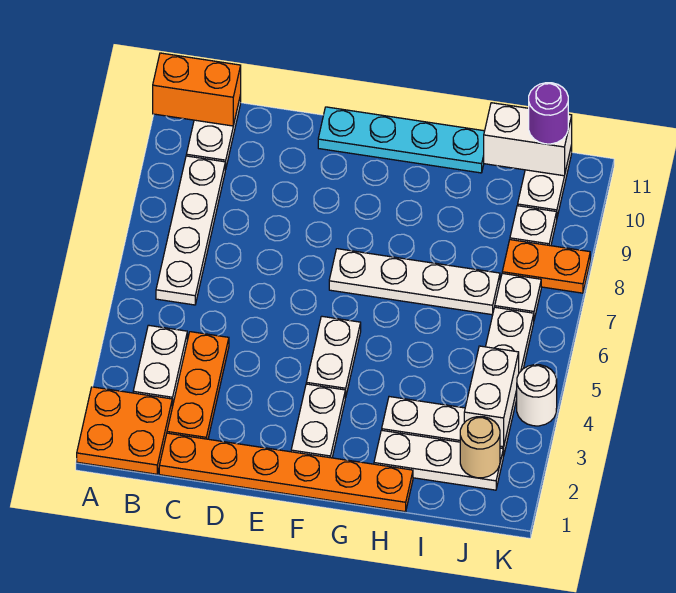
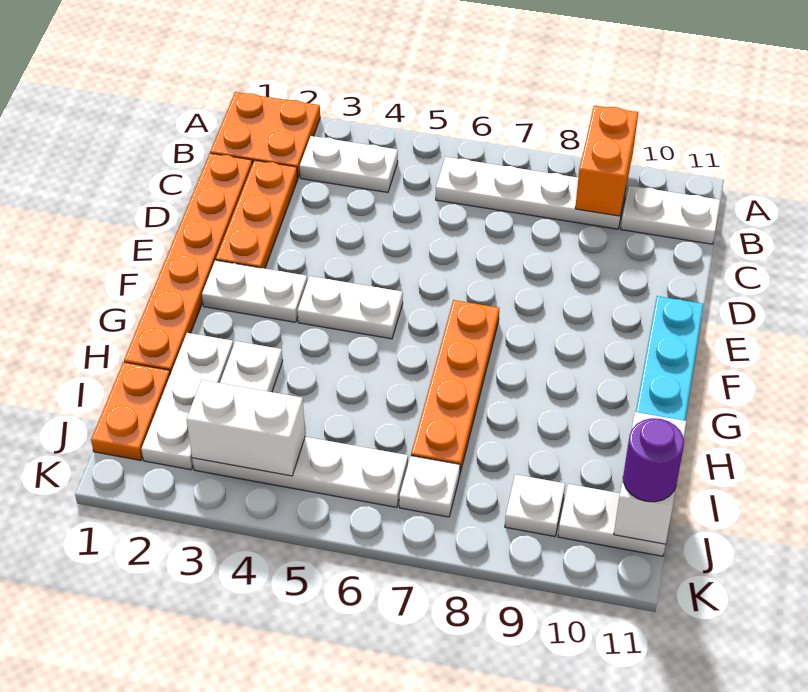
orange brick A11:B11 level 2 -> orange brick A9:B9 level 2
orange plate C2:C4 level 1 -> orange plate C2:E2 level 1
white plate F7:I7 level 1 -> orange plate F7:I7 level 1
tan round brick J2 level 2 -> none
orange plate J8:K8 level 1 -> orange plate I1:J1 level 1
white round brick K4 level 1 -> none

